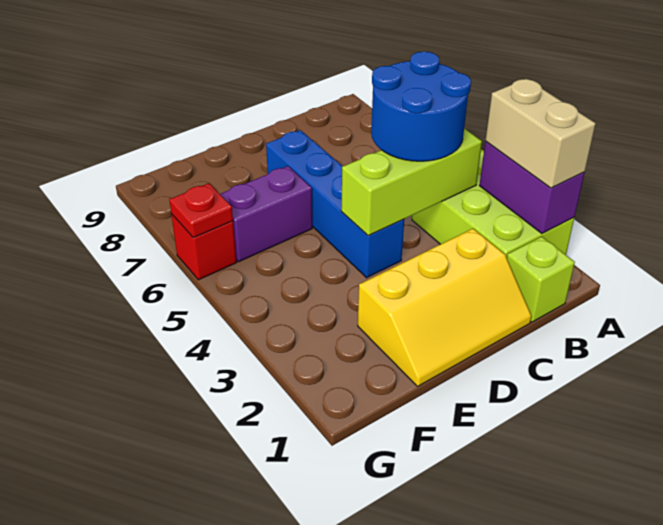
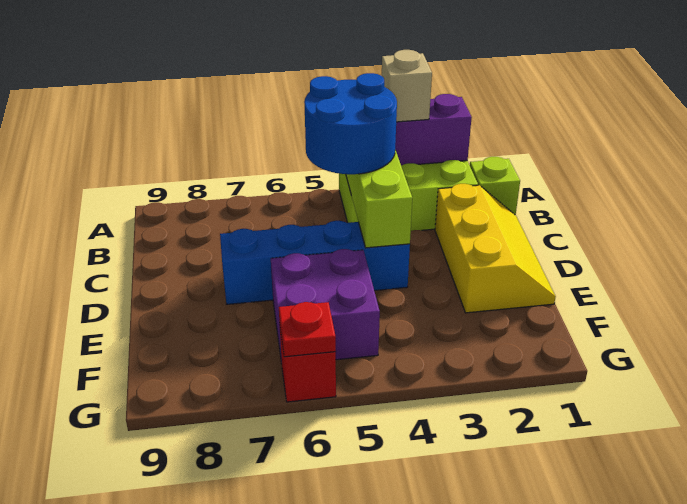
tan brick A2:A3 level 3 -> tan brick A3 level 3
purple brick E6:F6 level 1 -> purple brick E5:F6 level 1

